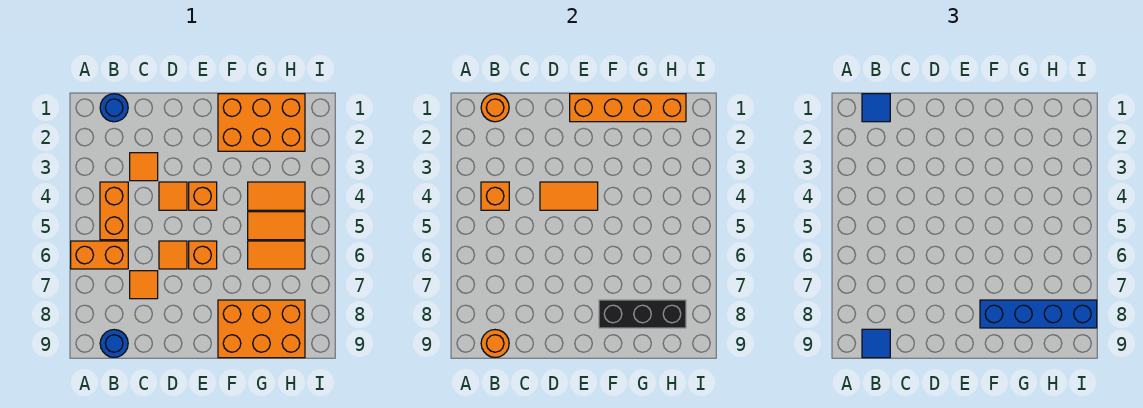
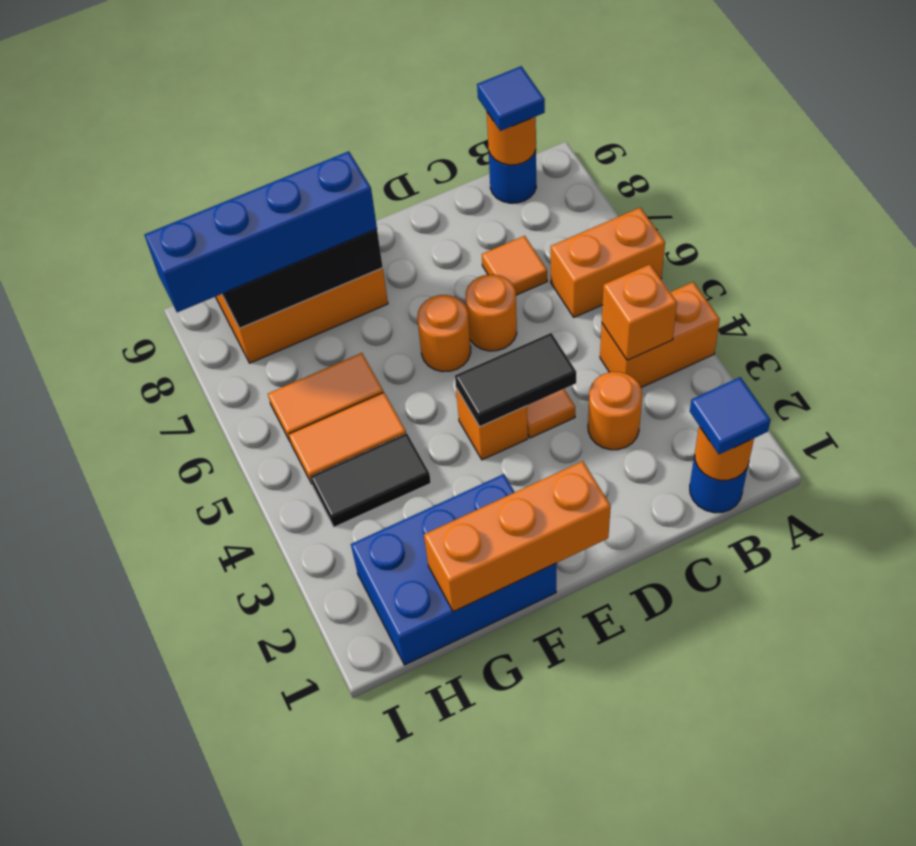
orange brick B4:B5 level 1 -> orange brick A4:B4 level 1
orange tile C3 level 1 -> orange round brick C3 level 1
orange tile D4:E4 level 2 -> black tile D4:E4 level 2
orange tile D6 level 1 -> orange round brick D6 level 1
orange brick E1:H1 level 2 -> orange brick E1:G1 level 2
orange brick E6 level 1 -> orange round brick E6 level 1
orange brick F1:H2 level 1 -> blue brick F1:H2 level 1
orange tile G4:H4 level 1 -> black tile G4:H4 level 1

